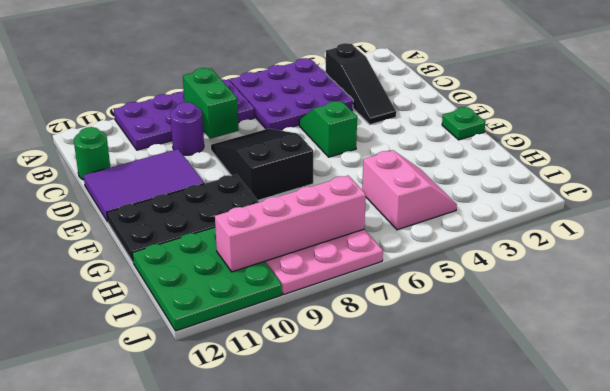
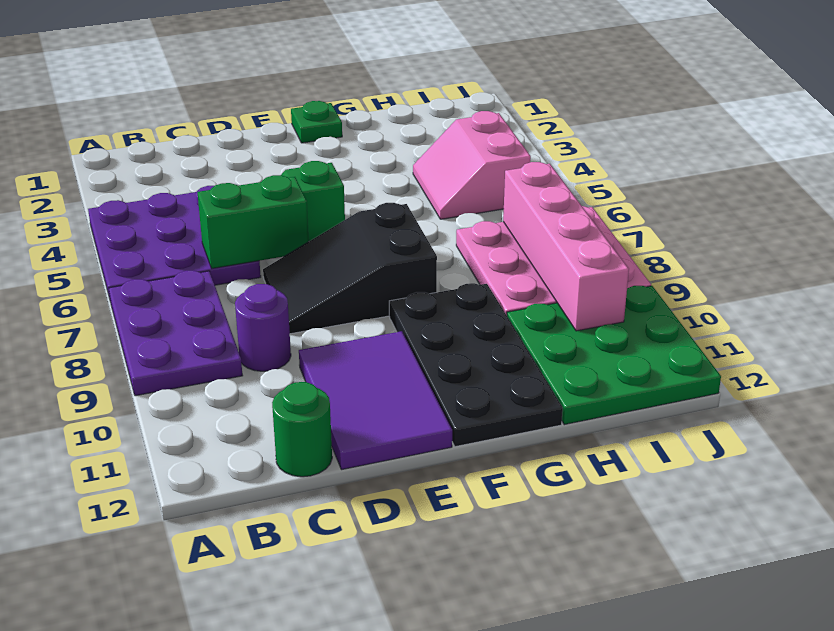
purple plate A7:B10 level 1 -> purple plate A7:B9 level 1
black slope B3:D3 level 1 top B -> none
green brick B8:C8 level 2 -> green brick C6:D6 level 2
pink slope H4:I5 level 1 top 5 -> pink slope H4:I5 level 1 top I

